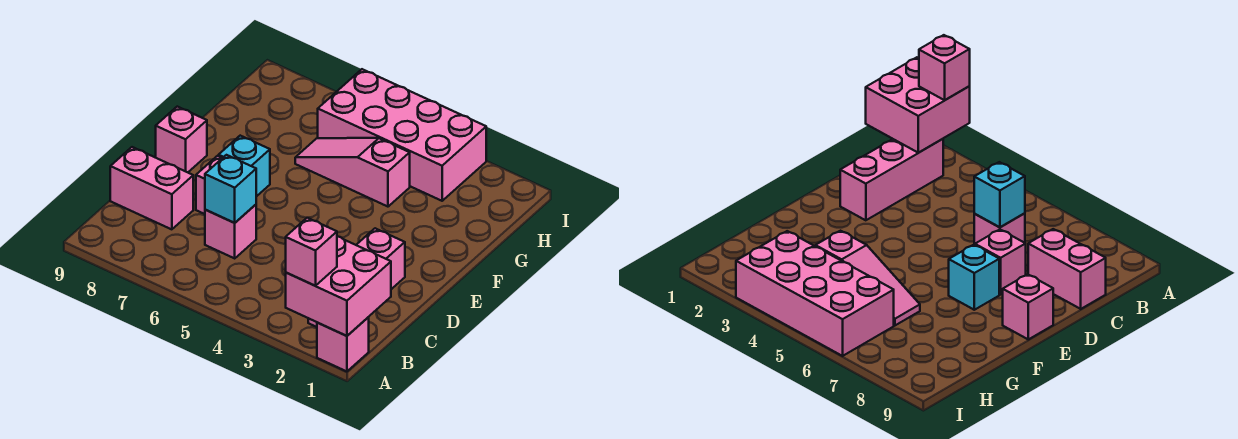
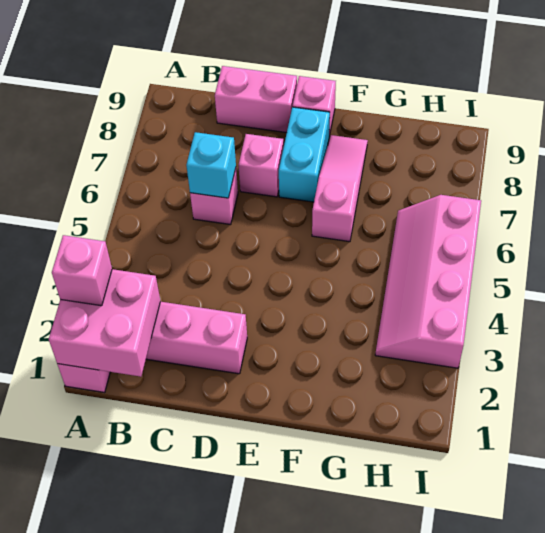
pink brick C8:C9 level 1 -> pink brick C9:D9 level 1
cyan brick E7 level 1 -> cyan brick E7:E8 level 1
pink slope G4:G6 level 1 top 4 -> pink slope F6:F8 level 1 top 6
pink brick H3:I6 level 1 -> pink slope H3:I6 level 1 top I

